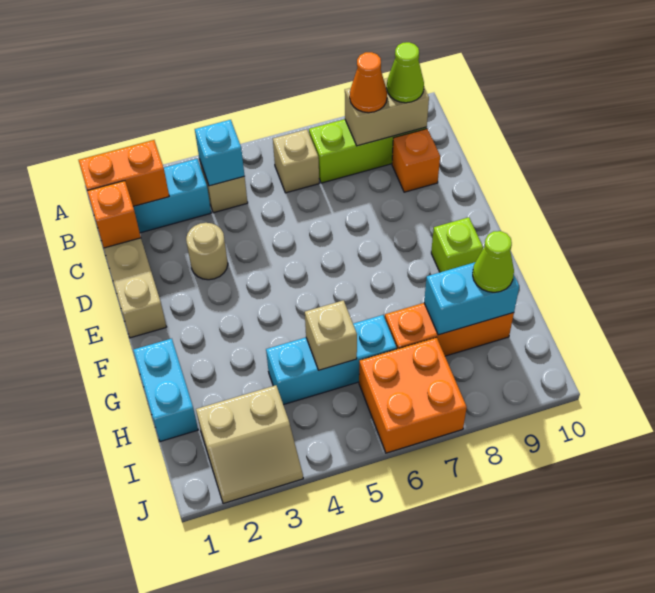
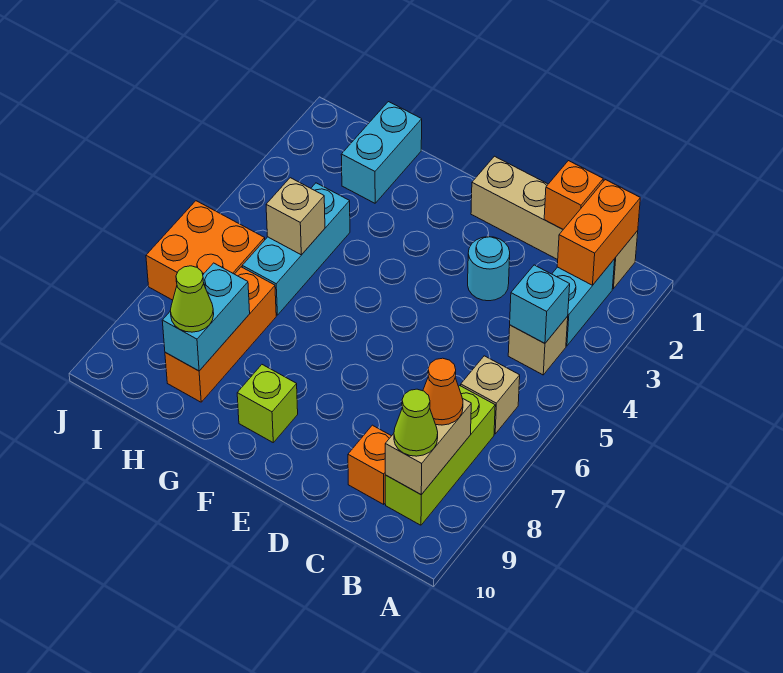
tan round brick D3 level 1 -> cyan round brick D3 level 1
cyan brick G1:H1 level 1 -> cyan brick H1:H2 level 1
tan slope I2:J3 level 1 top I -> none

